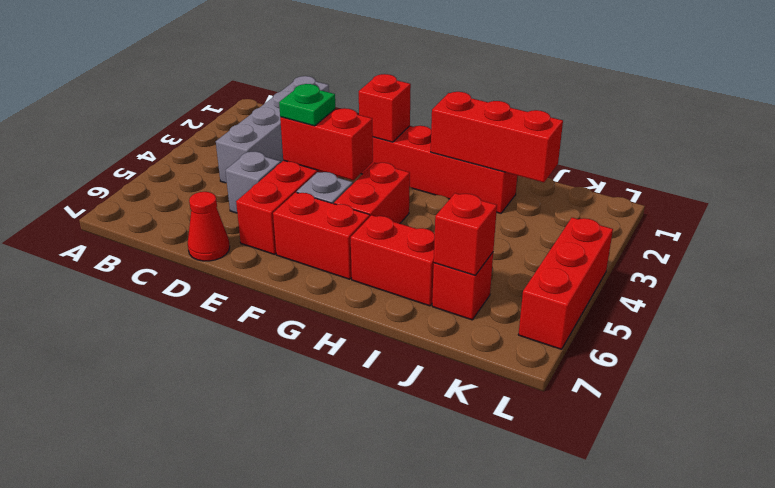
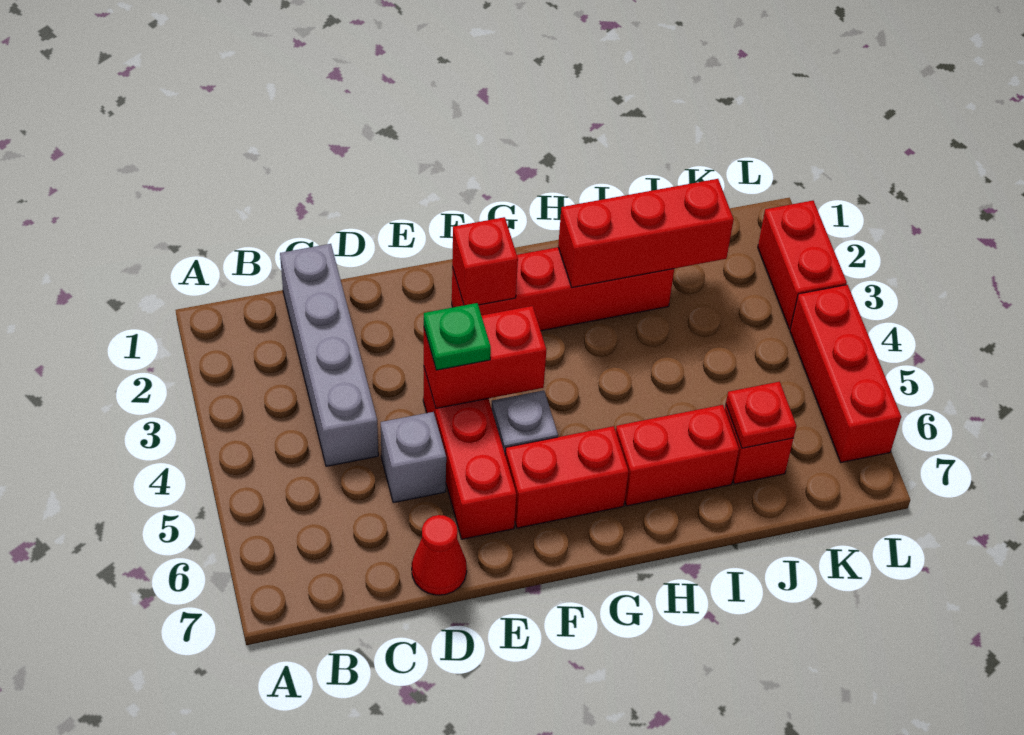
red brick G4:G5 level 1 -> red brick L2:L3 level 1
red brick J6 level 2 -> red plate J6 level 2

